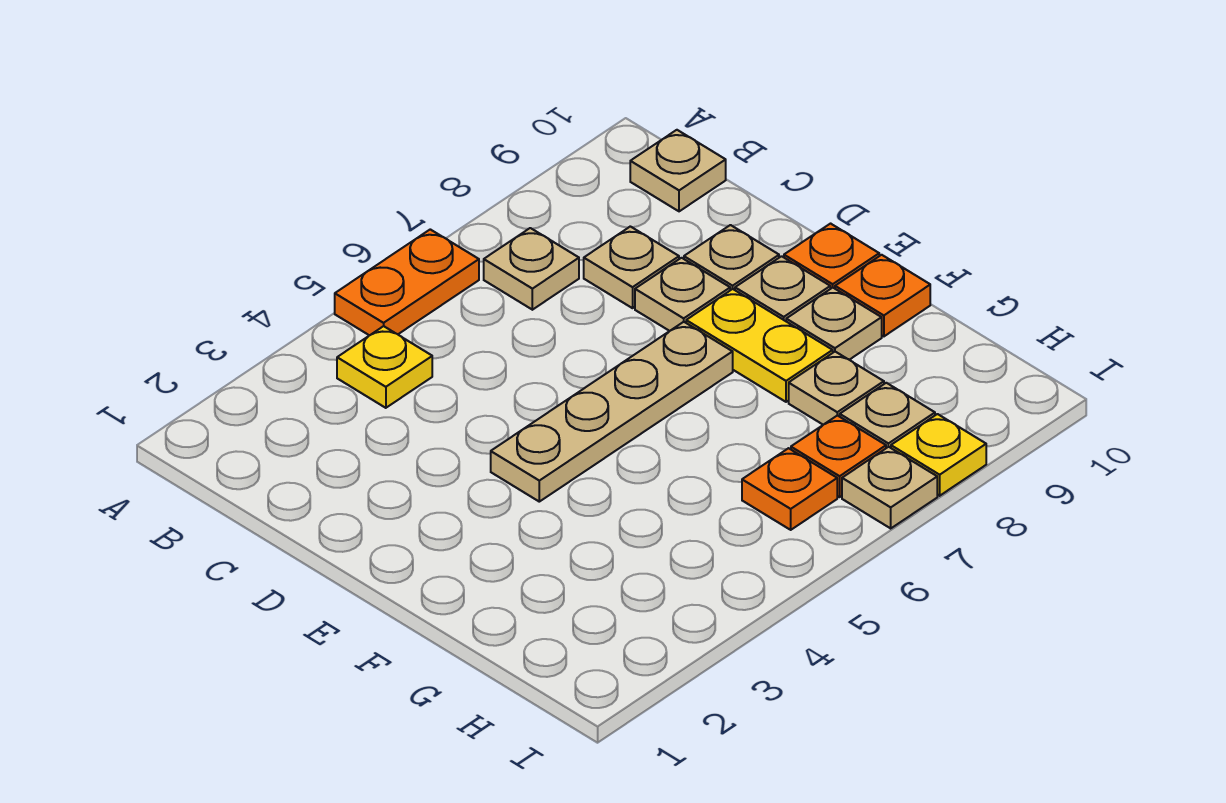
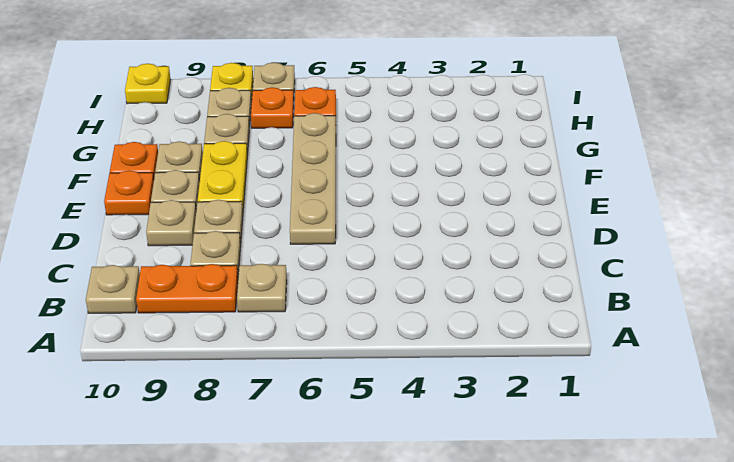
orange plate A5:A6 level 1 -> orange plate B8:B9 level 1
yellow plate B4 level 1 -> yellow plate I10 level 1
tan plate E4:E7 level 1 -> tan plate D6:G6 level 1

